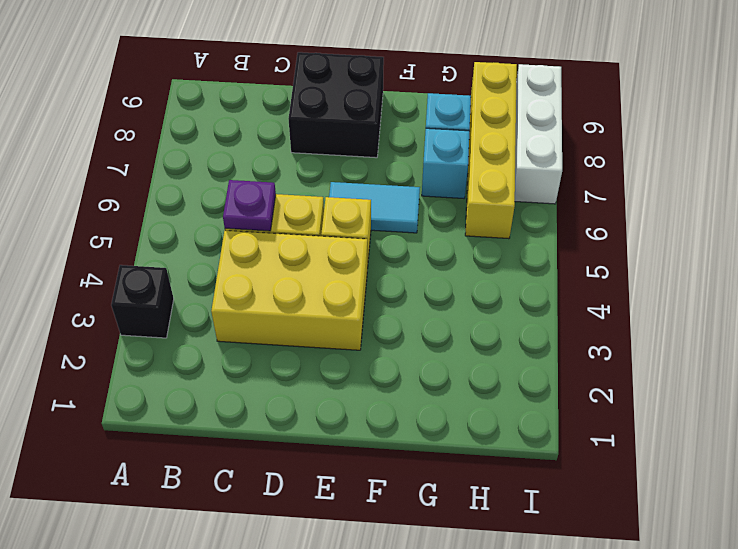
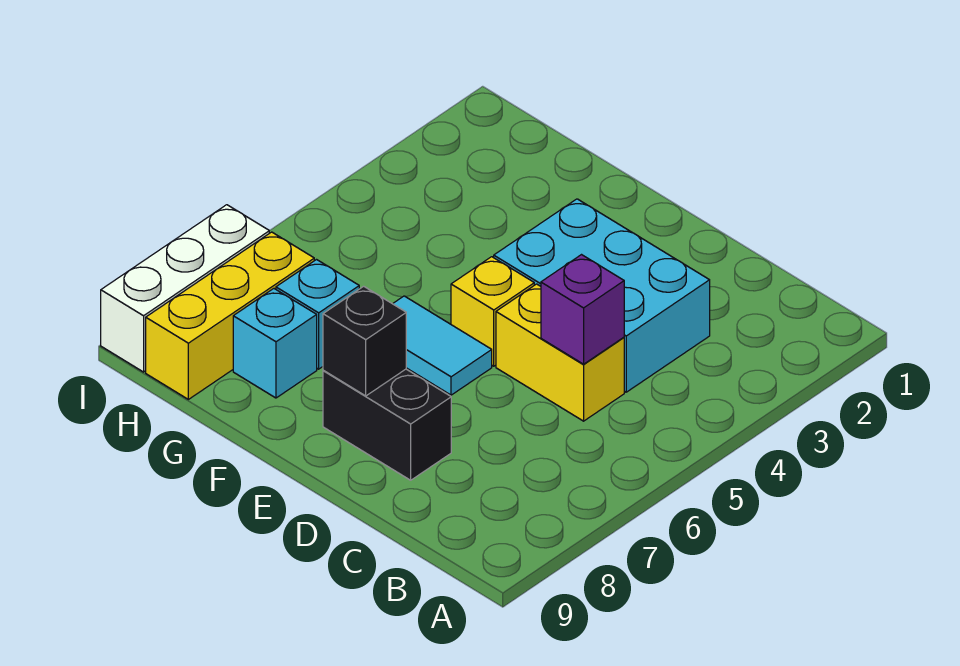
black brick A3 level 1 -> black brick E8 level 2
yellow brick C3:E4 level 1 -> cyan brick C3:E4 level 1
purple plate C5 level 2 -> purple brick C5 level 2
black brick D8:E9 level 1 -> black brick D8:E8 level 1
yellow brick H6:H9 level 1 -> yellow brick H7:H9 level 1

